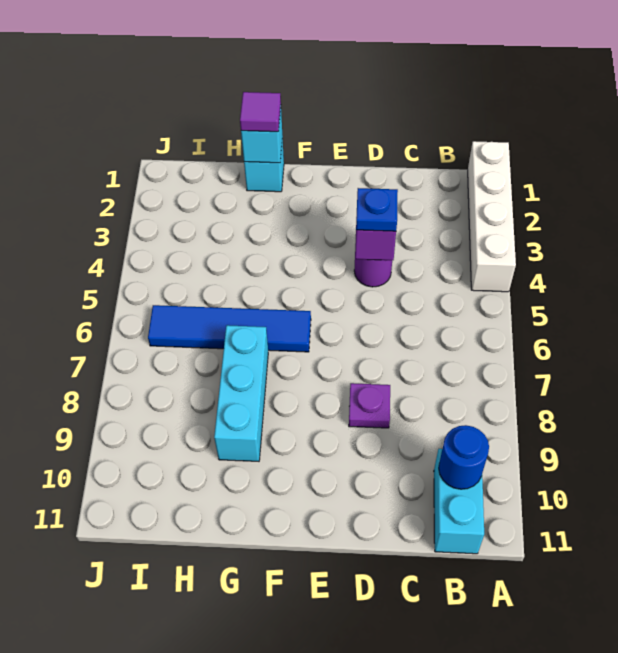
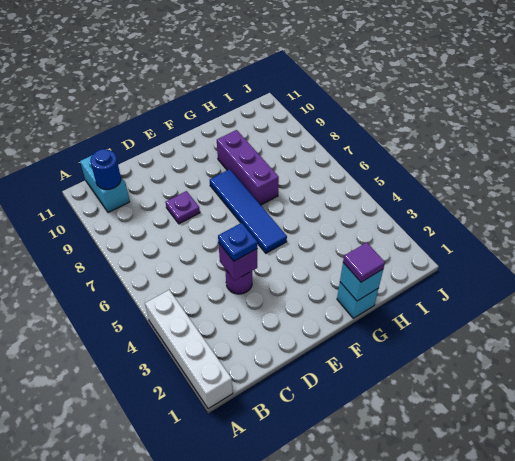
blue tile F6:I6 level 1 -> blue tile F5:F8 level 1
cyan brick G7:G9 level 1 -> purple brick G7:G9 level 1

